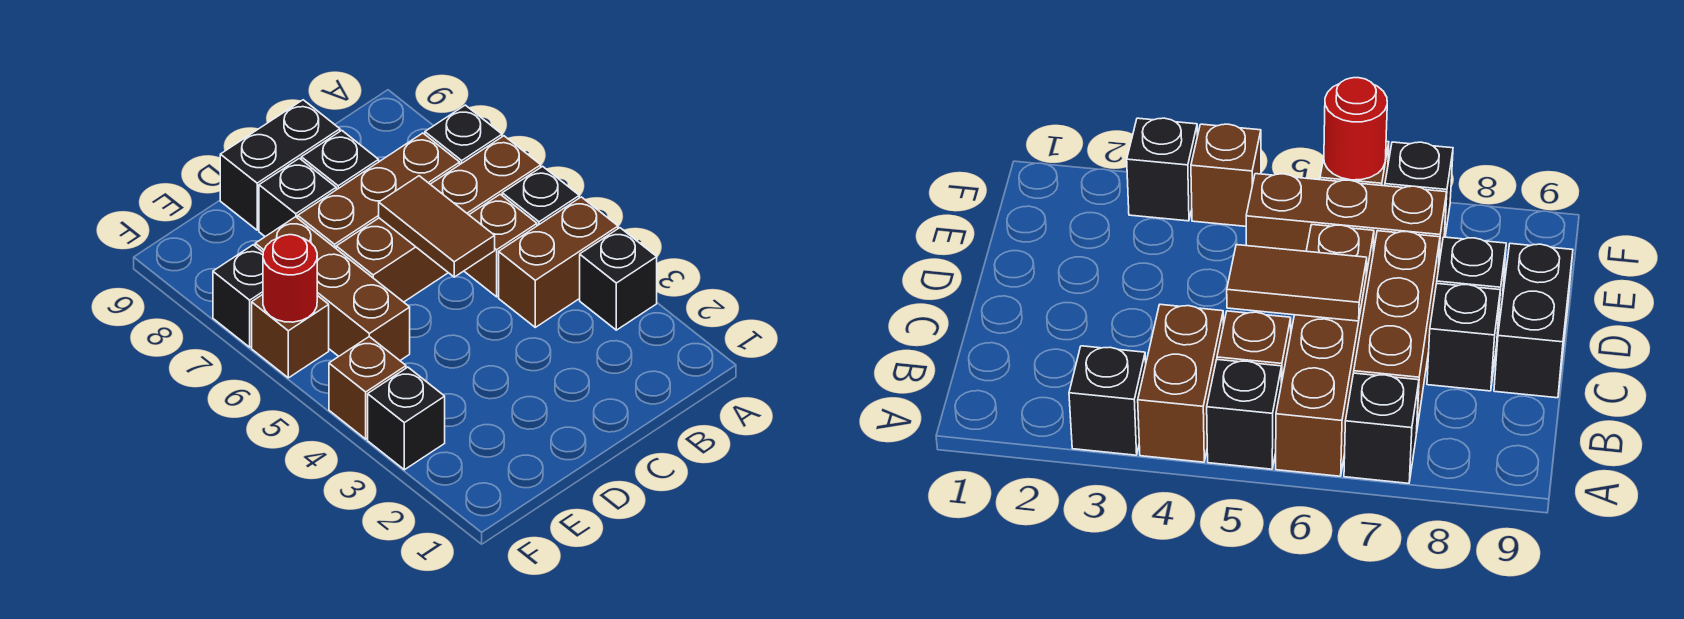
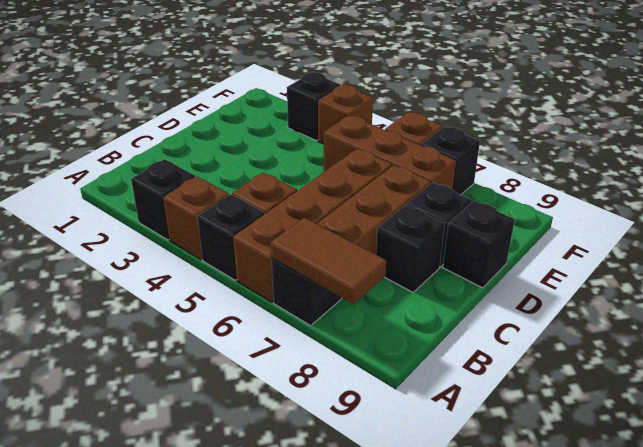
brown brick A4:B4 level 1 -> brown brick A4 level 1
brown tile C5:C6 level 2 -> brown tile A7:A8 level 2
black brick C9:D9 level 1 -> black brick D9 level 1
red round brick F6 level 2 -> none

